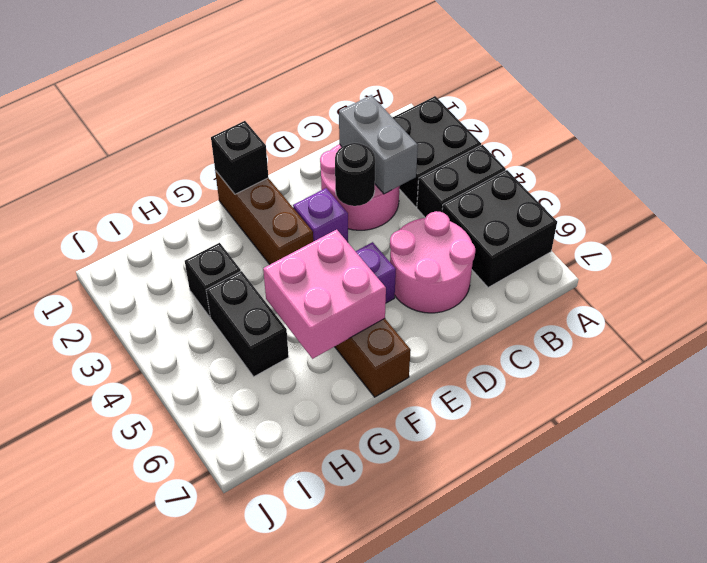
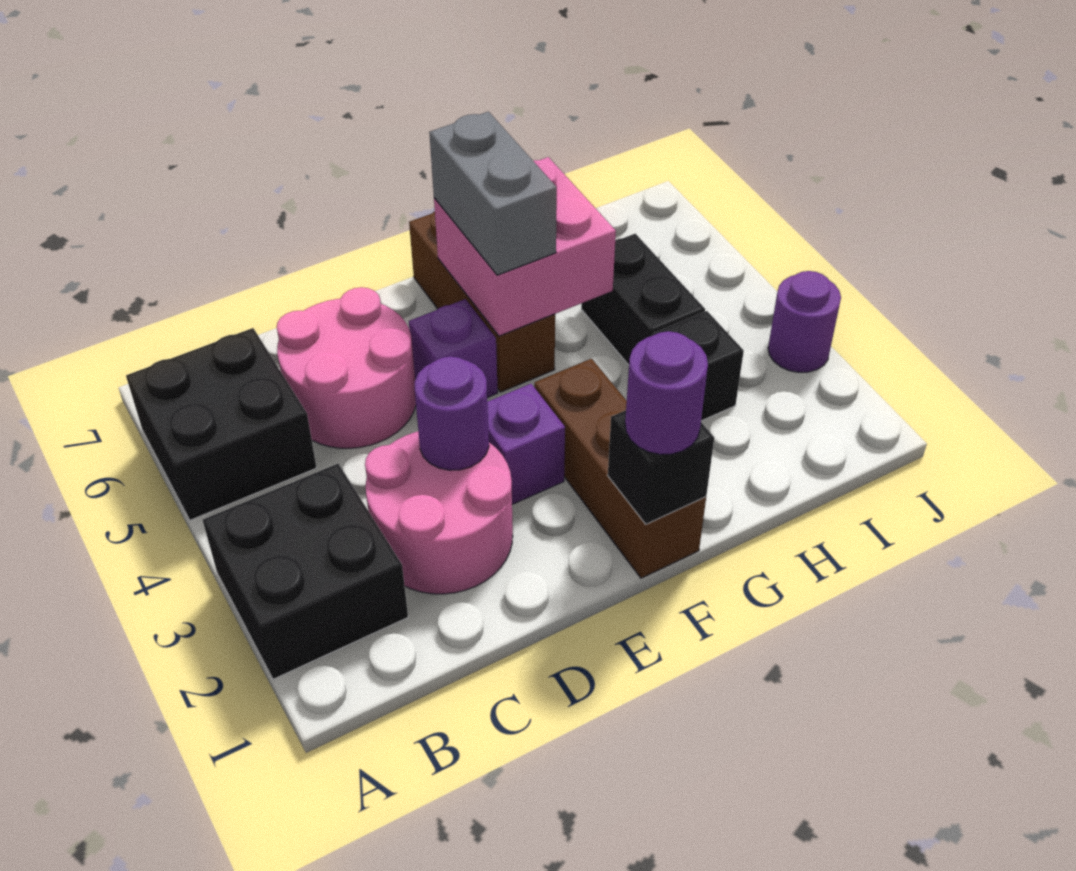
black brick A4:B4 level 1 -> none
grey brick C2:C3 level 2 -> grey brick F5:F6 level 3
black round brick D3 level 2 -> purple round brick D3 level 2
none -> purple round brick F1 level 3
none -> purple round brick J3 level 1

